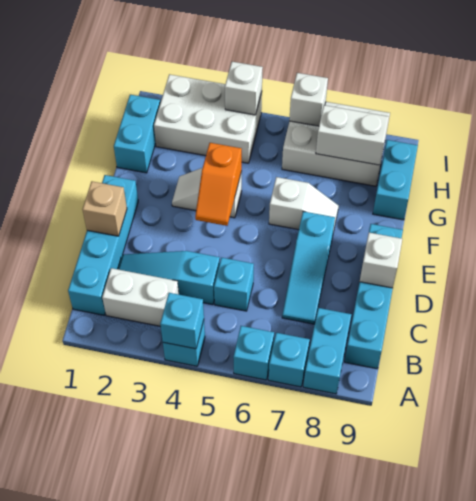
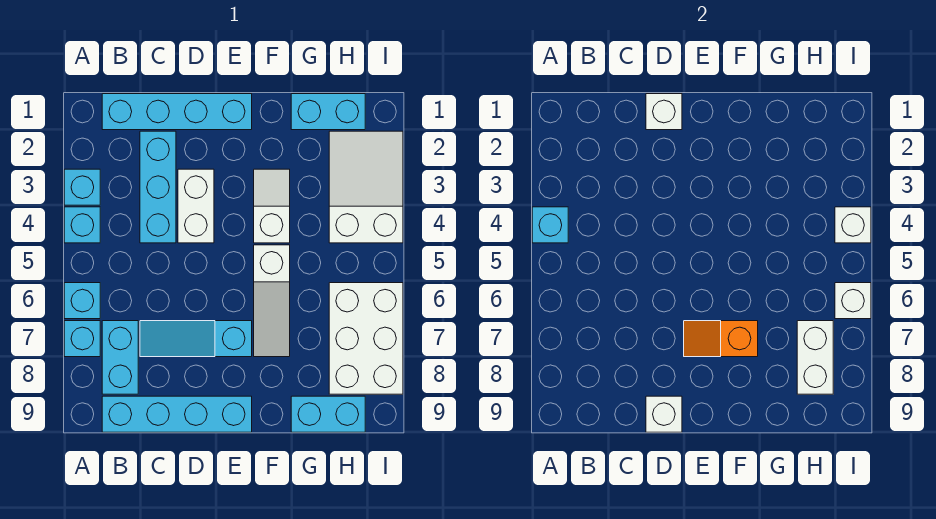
cyan brick A8:B8 level 1 -> cyan brick B7:B8 level 1
white brick B2:B3 level 1 -> white brick D3:D4 level 1
cyan slope C2:C4 level 1 top 4 -> cyan brick C2:C4 level 1
cyan brick C5 level 1 -> cyan brick A3 level 1
tan brick D1 level 2 -> white brick D1 level 2
orange slope E4:F4 level 2 top F -> orange slope E7:F7 level 2 top F
white slope F6:F7 level 1 top 6 -> white slope F5:F7 level 1 top 5
white brick H2:I4 level 1 -> white slope H2:I4 level 1 top 4

